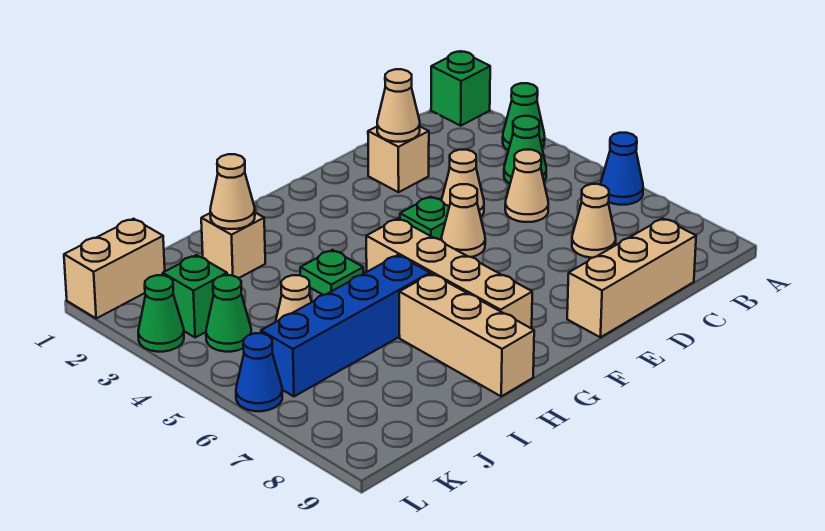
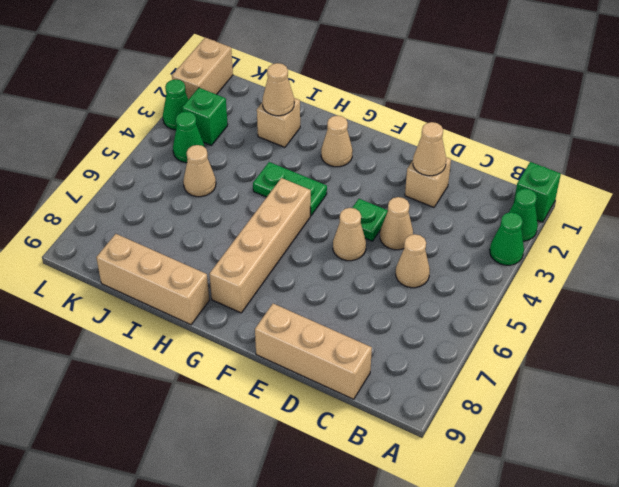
blue cone A6 level 1 -> none
green cone B4 level 1 -> green cone A2 level 1
tan cone C7 level 1 -> tan cone G2 level 1
green plate H4 level 1 -> green plate G4:H4 level 1
blue brick H6:K6 level 1 -> none
tan brick H7:H9 level 1 -> tan brick H9:J9 level 1
tan brick K1:L1 level 1 -> tan brick L1:L2 level 1
blue cone L6 level 1 -> none

